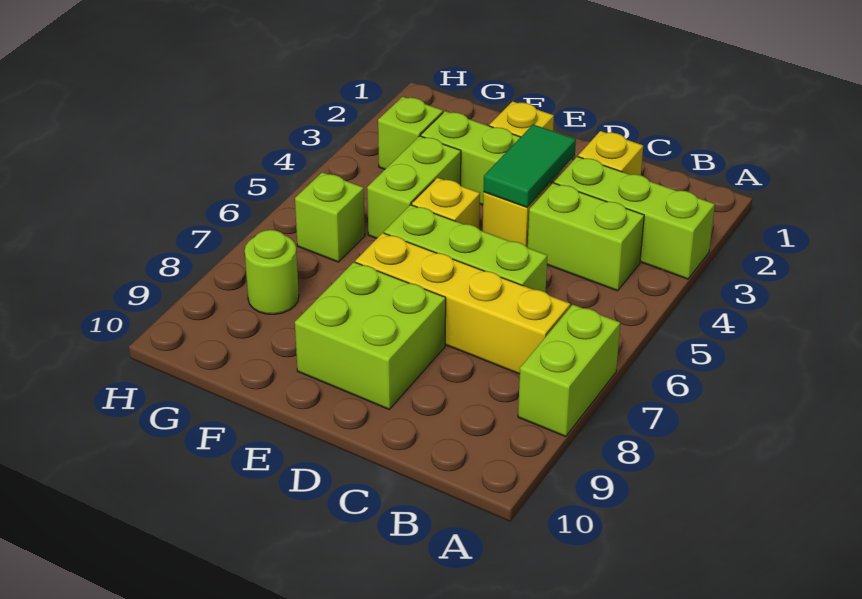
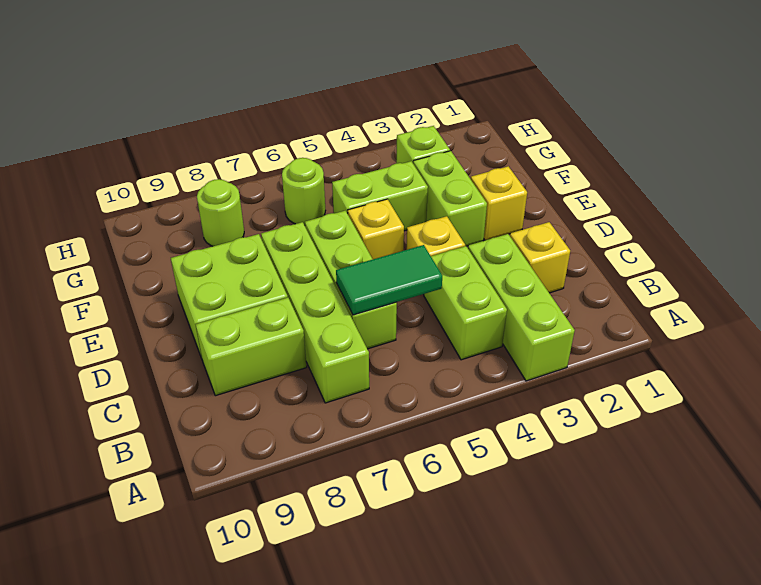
lime brick A7:A8 level 1 -> lime brick C8:C9 level 1
yellow brick B7:E7 level 1 -> lime brick B7:E7 level 1
green tile D3:D4 level 2 -> green tile C5:C6 level 2
lime brick G6 level 1 -> lime round brick G6 level 1

